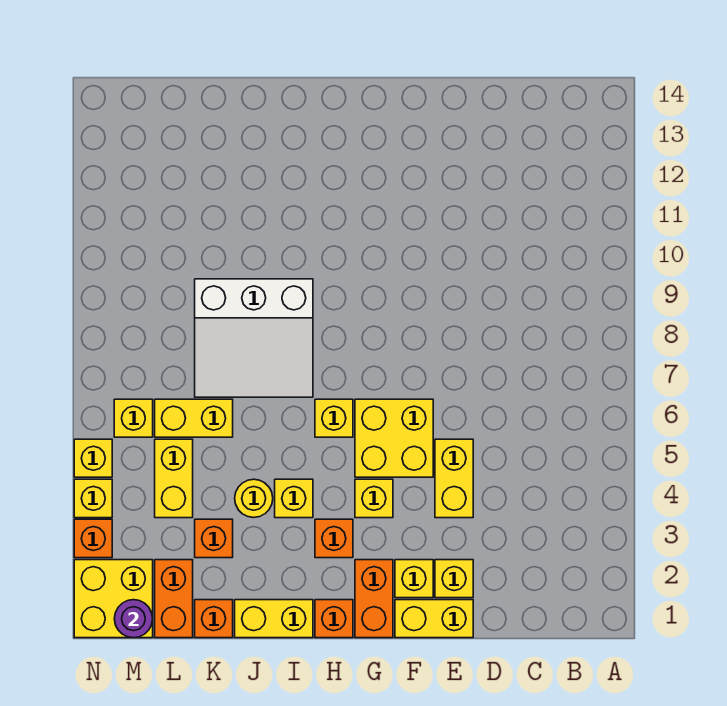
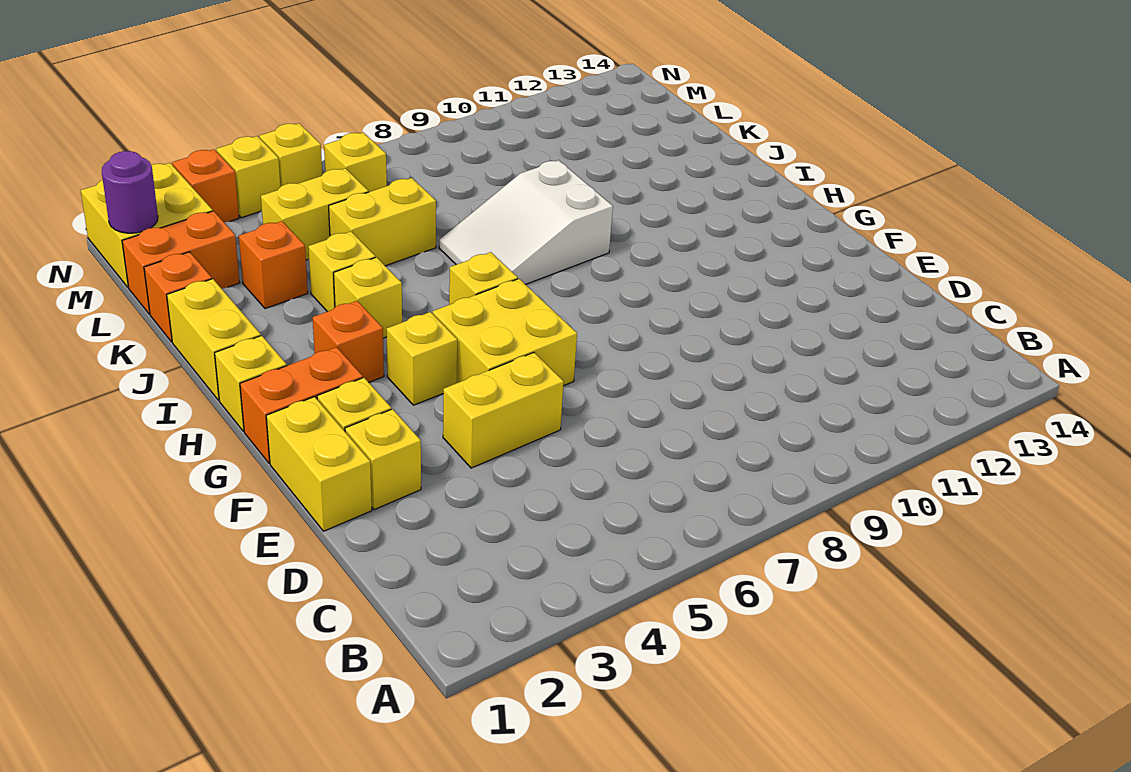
orange brick H1 level 1 -> yellow brick H1 level 1
white slope I7:K9 level 1 top 9 -> white slope I7:J9 level 1 top 9
yellow round brick J4 level 1 -> yellow brick J4 level 1
yellow brick K6:L6 level 1 -> yellow brick K5:K6 level 1

